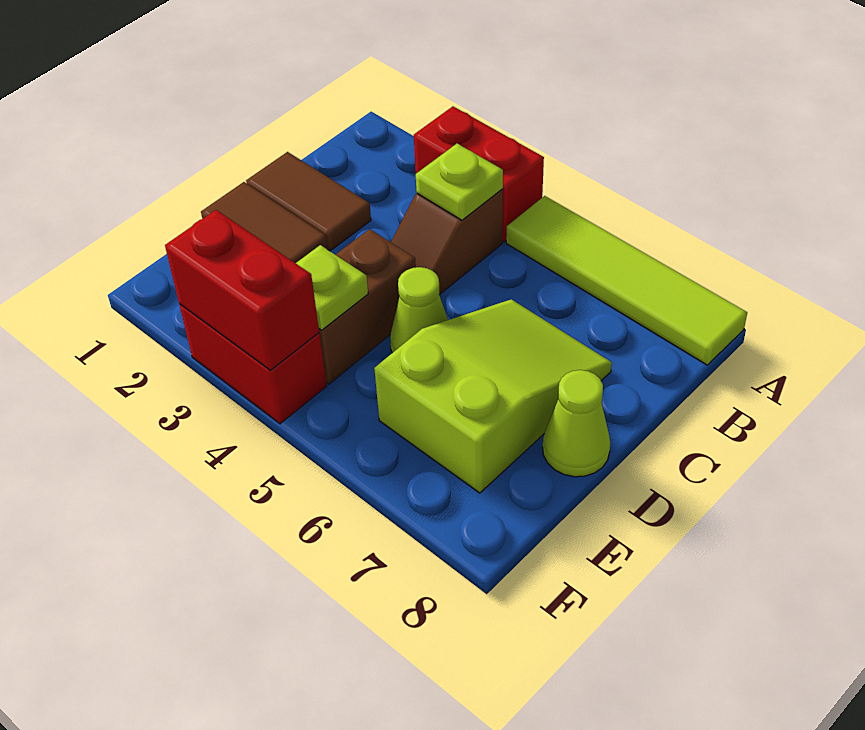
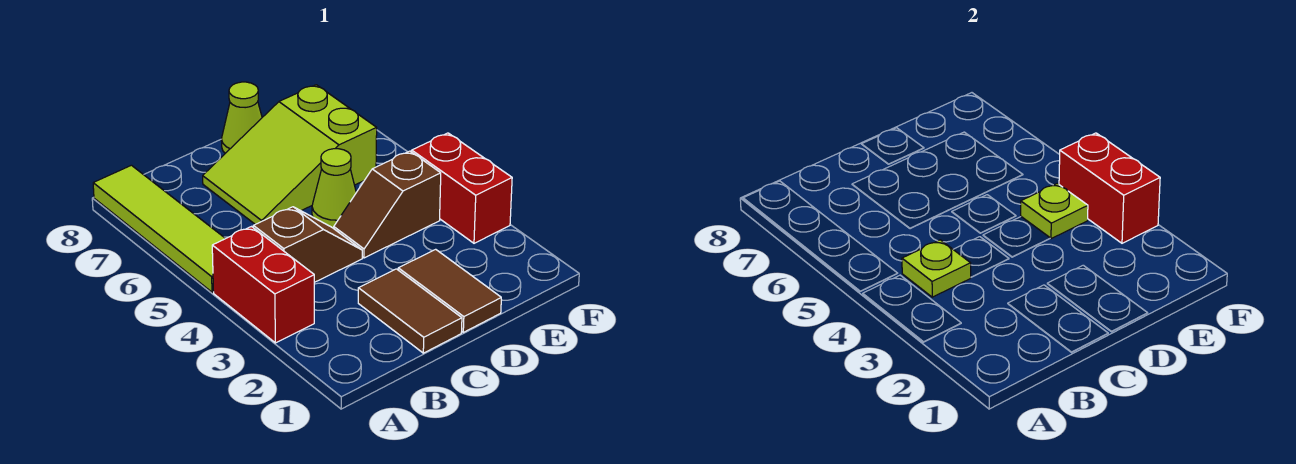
brown brick D4:E4 level 1 -> brown slope D4:E4 level 1 top E

